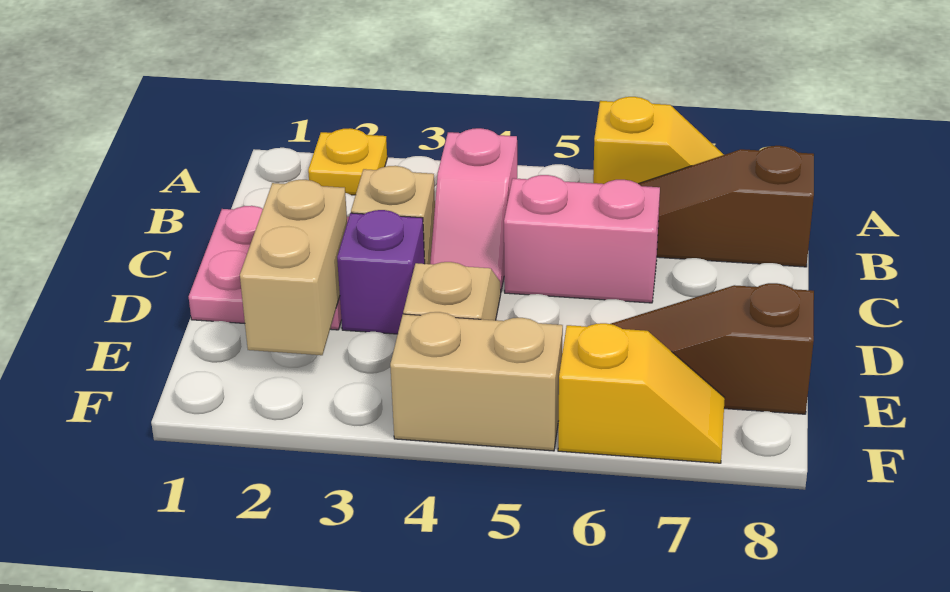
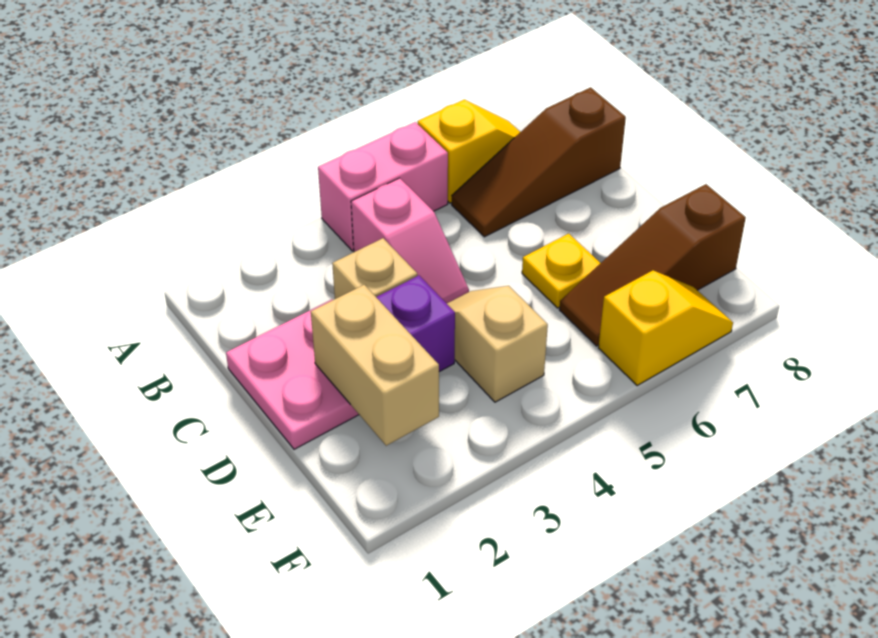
yellow plate A2 level 1 -> yellow plate D6 level 1
pink brick C5:C6 level 1 -> pink brick A4:A5 level 1
tan brick F4:F5 level 1 -> none

